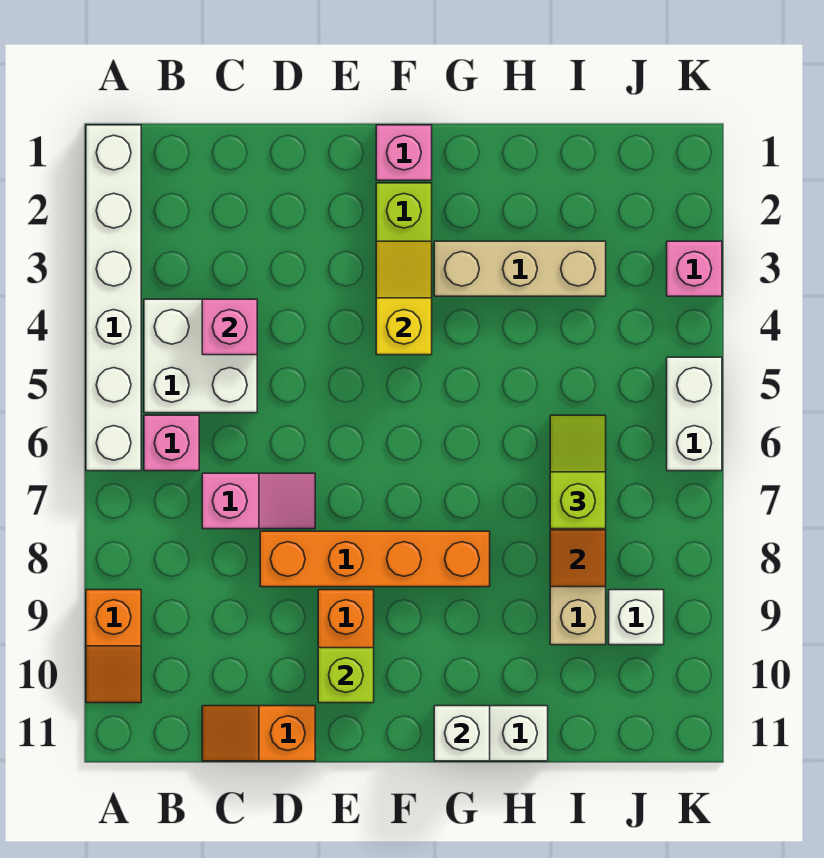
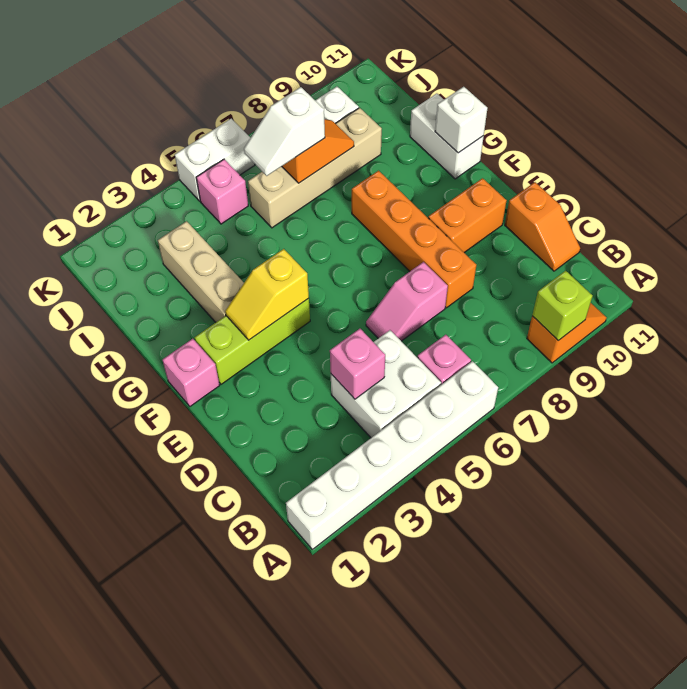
pink slope C7:D7 level 1 top C -> pink slope D6:D7 level 1 top 7
lime brick E10 level 2 -> lime brick A9 level 2
lime slope I6:I7 level 3 top 7 -> white slope I6:I7 level 3 top 7
pink brick K3 level 1 -> pink brick J5 level 1

